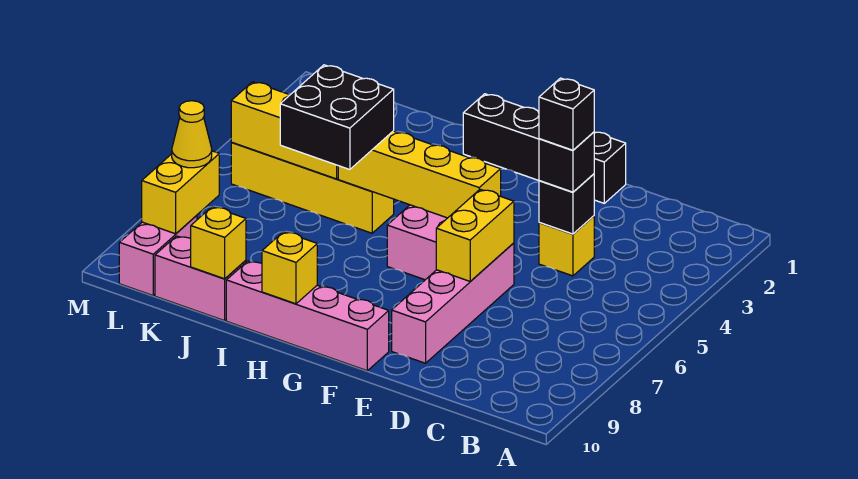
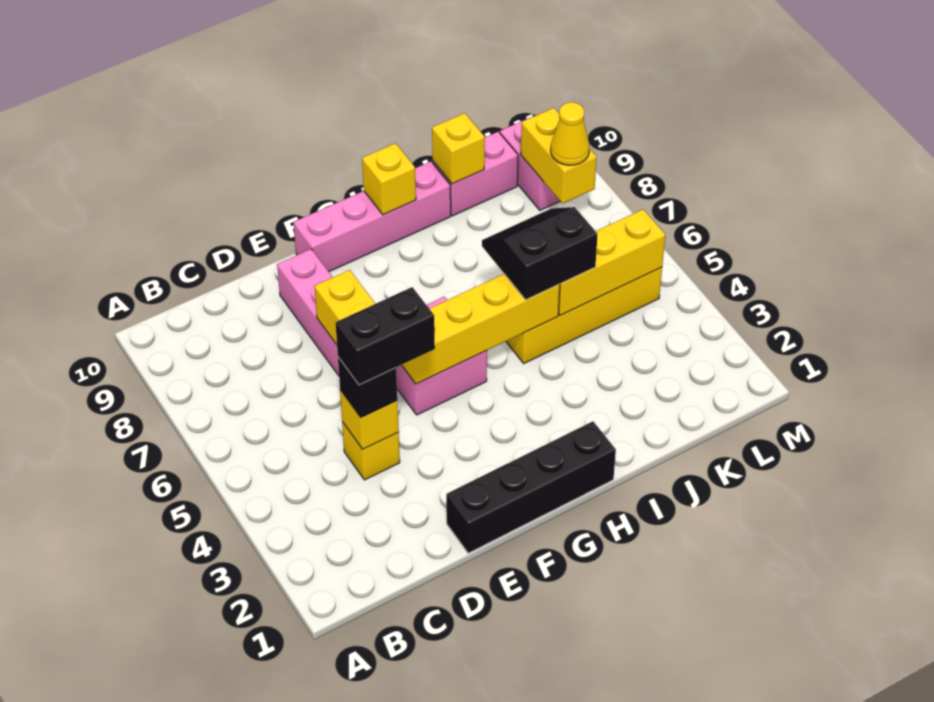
black brick D4 level 2 -> yellow brick D4 level 2
black brick D4 level 4 -> black brick D4:E4 level 4
black brick I5:J6 level 3 -> black slope I5:J6 level 3 top 5

